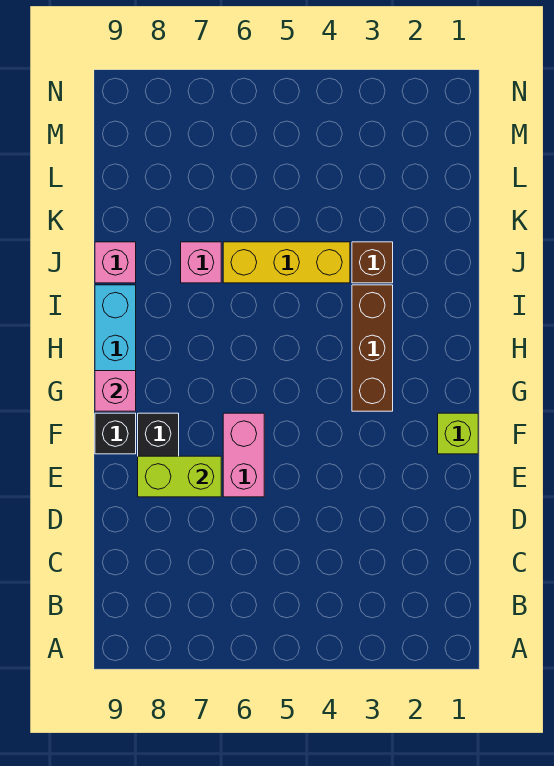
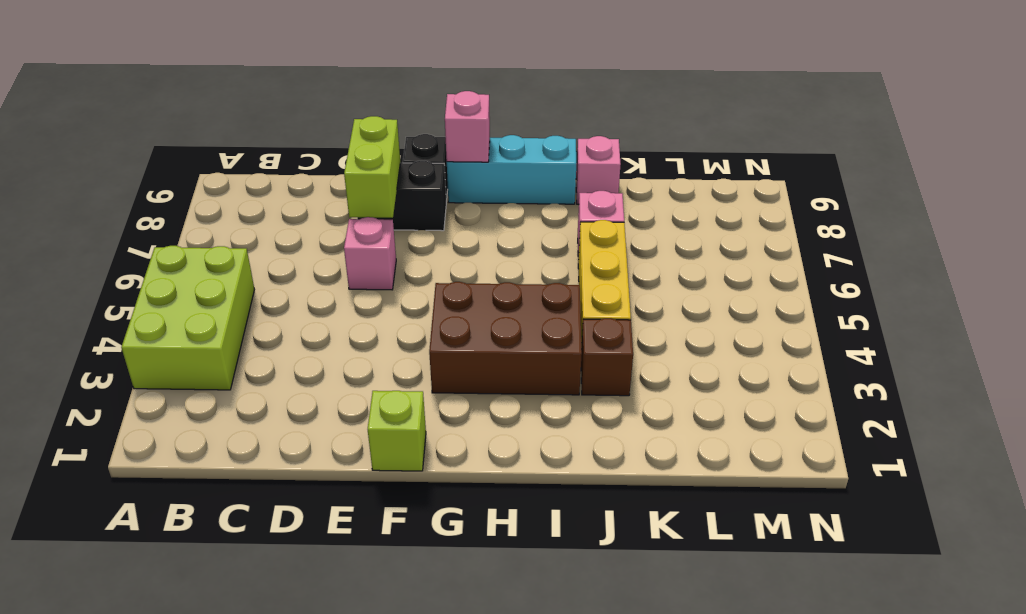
none -> lime brick A3:B5 level 1
pink brick E6:F6 level 1 -> pink brick E6 level 1
brown brick G3:I3 level 1 -> brown brick G3:I4 level 1

